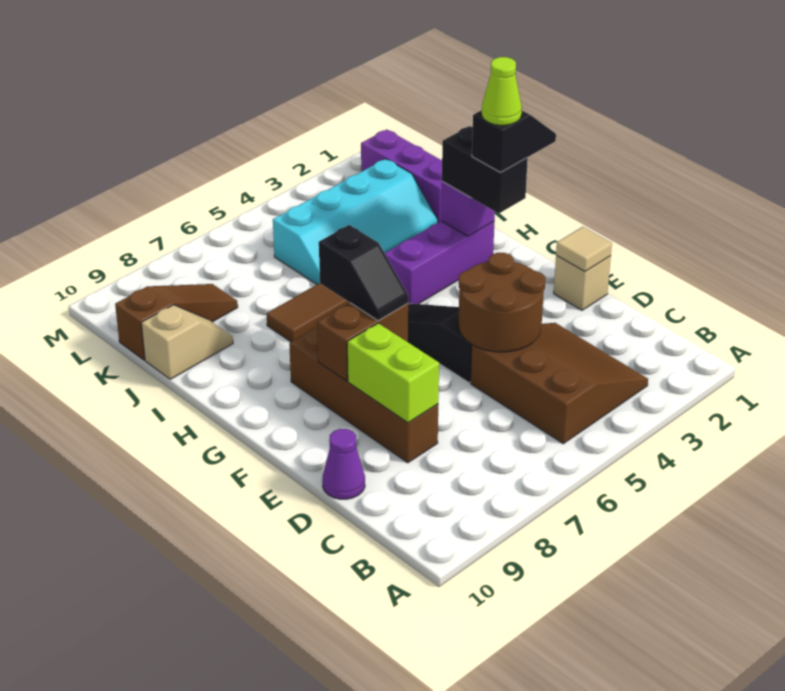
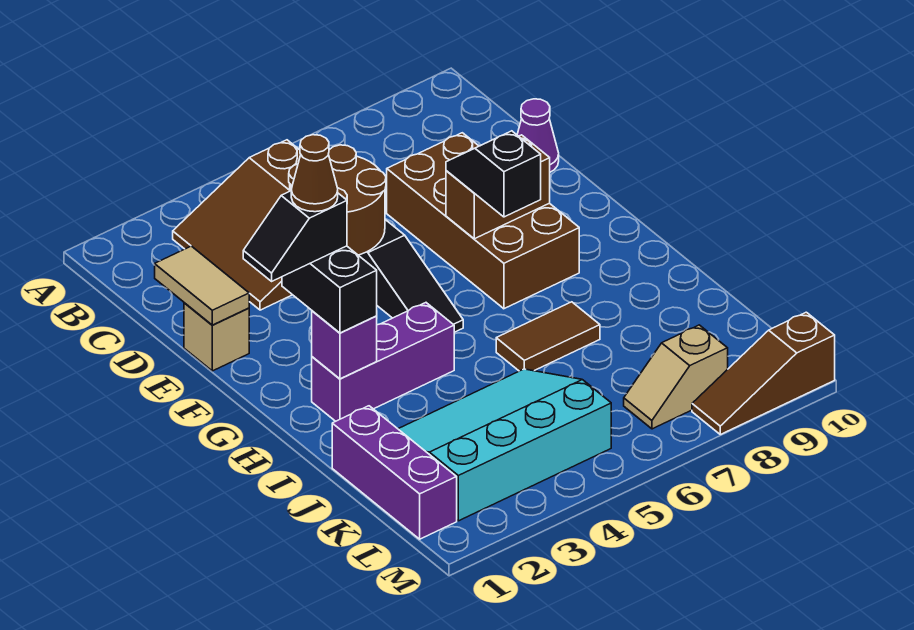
brown brick D8:G8 level 1 -> brown brick D7:G8 level 1
lime brick D8:E8 level 2 -> none
tan tile E1 level 2 -> tan tile D1:E1 level 2
lime cone G2 level 5 -> brown cone G2 level 5
cyan slope J2:K5 level 1 top K -> cyan slope J2:L5 level 1 top L
tan slope J9:J10 level 1 top 10 -> tan slope L7:L8 level 1 top 8
brown slope K8:K10 level 1 top 10 -> brown slope M8:M10 level 1 top 10

